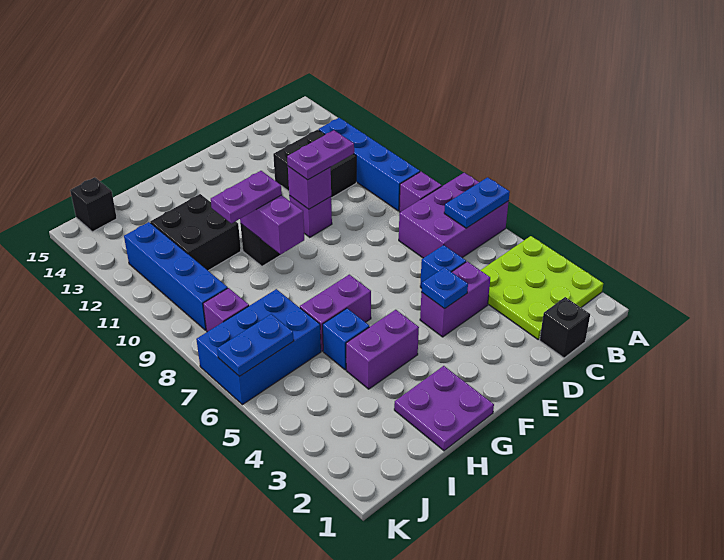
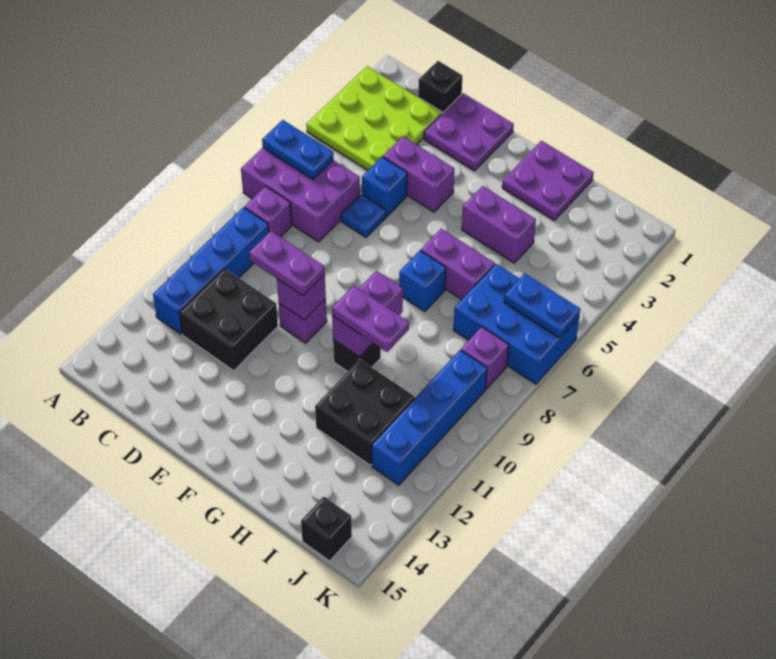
none -> purple plate D1:E2 level 1
blue plate E4 level 2 -> blue plate D6 level 1
blue brick H5 level 1 -> blue brick G7 level 1

